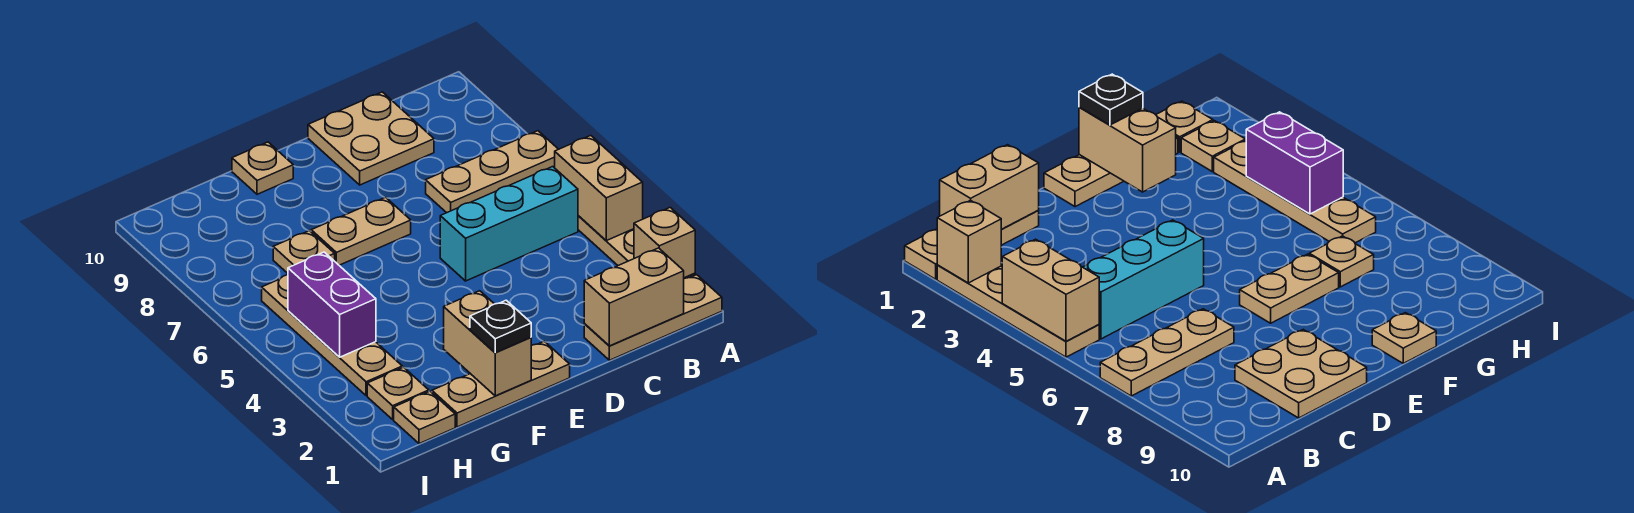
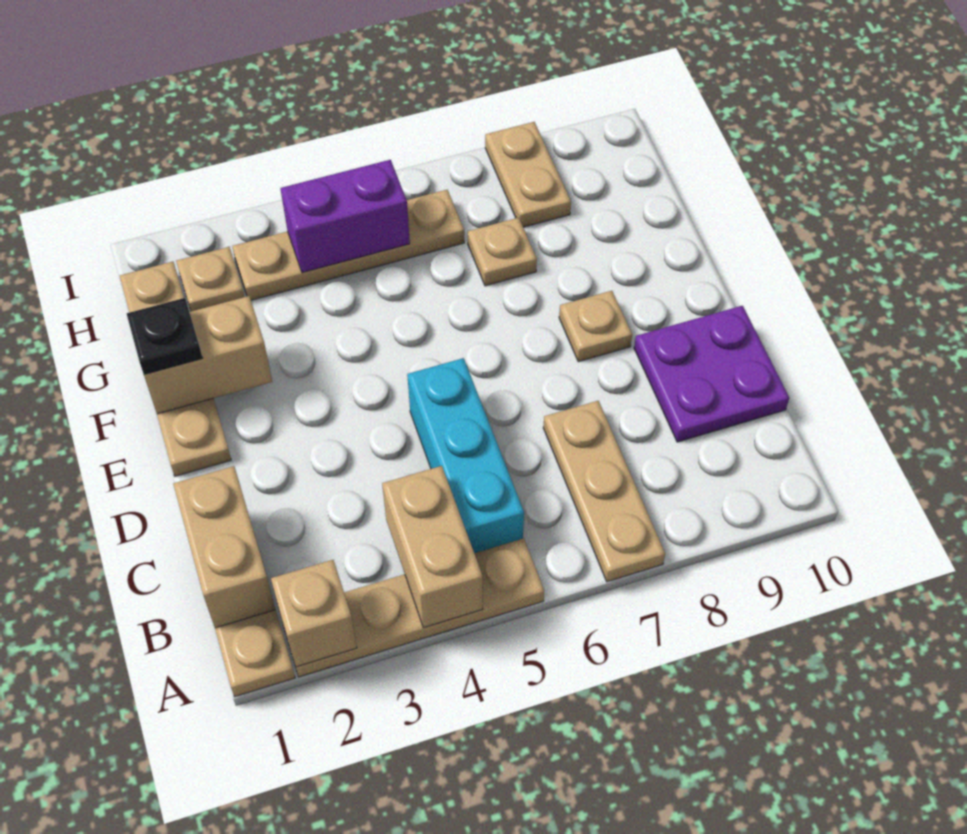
tan brick A4:A5 level 2 -> tan brick A4:B4 level 2
tan plate C9:D10 level 1 -> purple plate C9:D10 level 1
tan plate E7:F7 level 1 -> tan plate H8:I8 level 1
tan plate F10 level 1 -> tan plate E8 level 1

